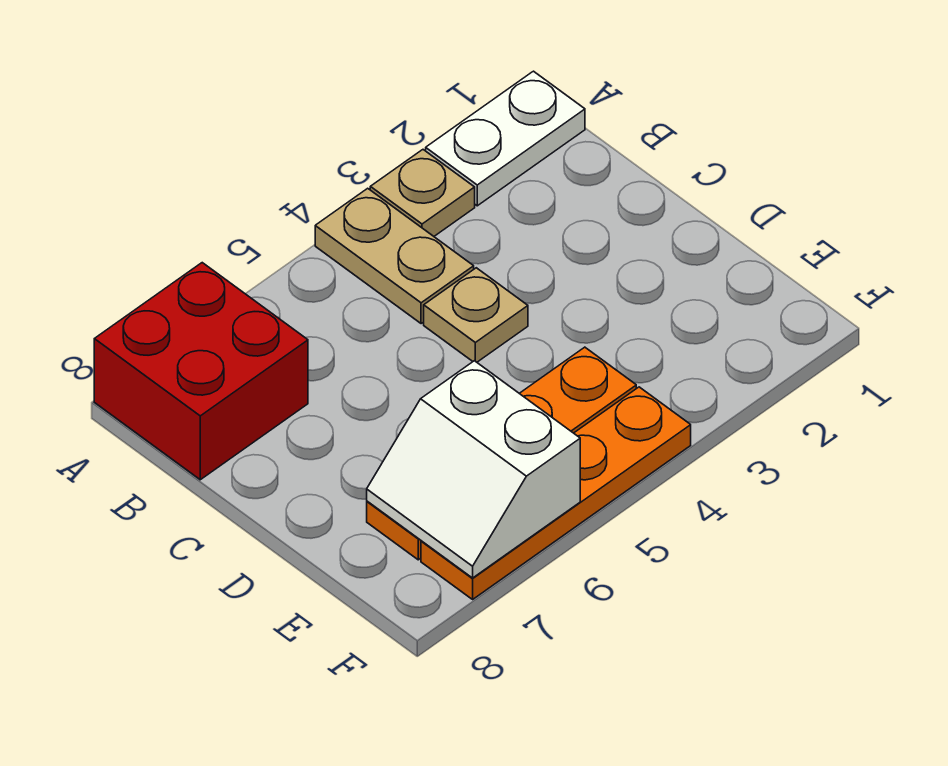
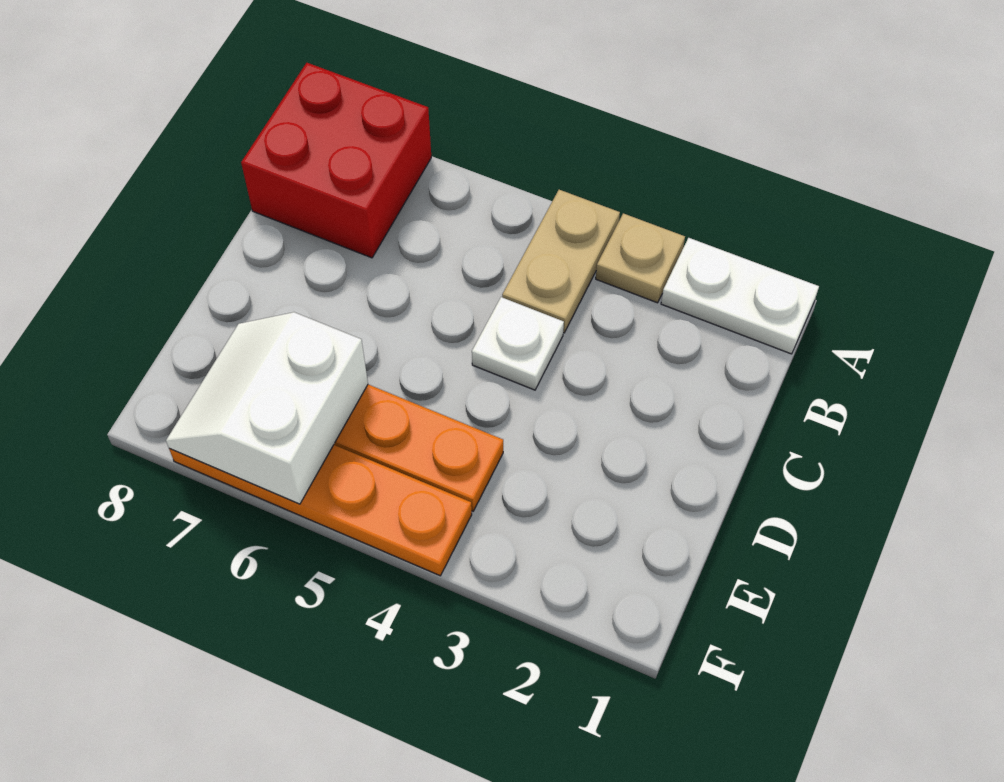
tan plate C4 level 1 -> white plate C4 level 1

